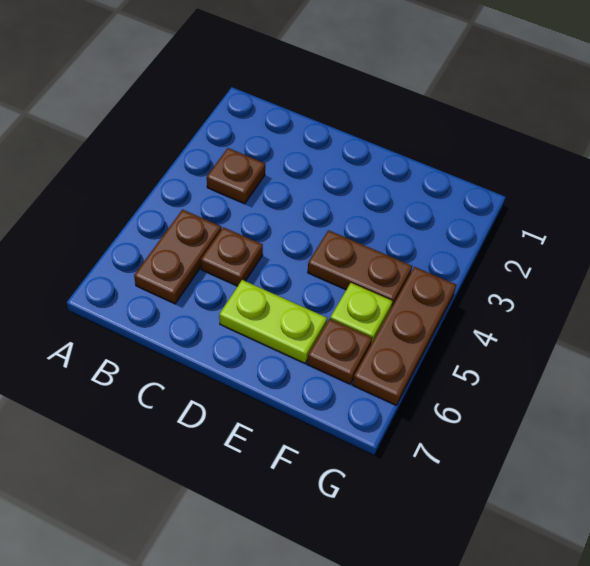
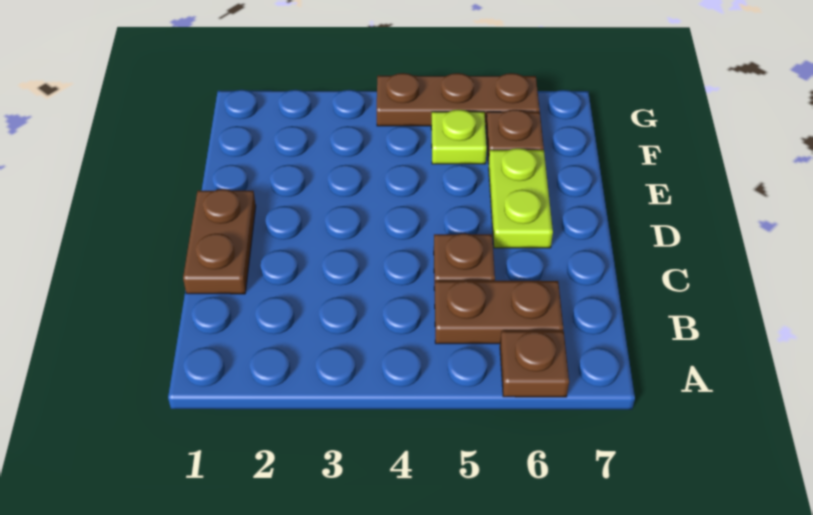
brown plate B3 level 1 -> brown plate A6 level 1
brown plate E4:F4 level 1 -> brown plate C1:D1 level 1

